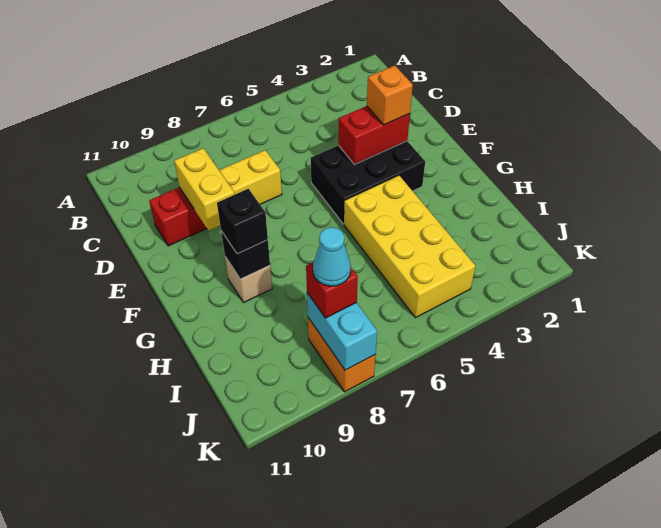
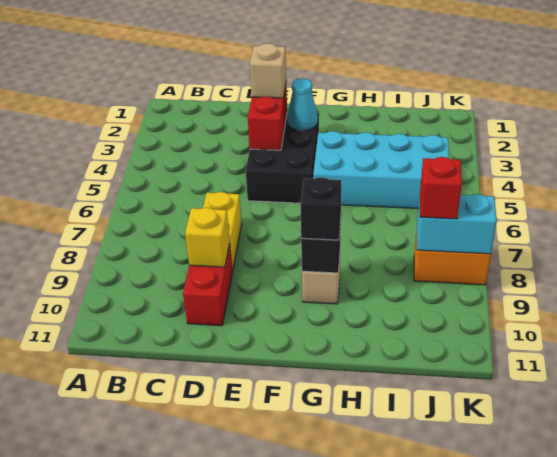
yellow brick D9:E9 level 2 -> yellow brick D9 level 2
orange brick E3 level 3 -> tan brick E3 level 3
yellow brick G4:J5 level 1 -> cyan brick G4:J5 level 1
cyan cone J8 level 4 -> cyan cone F3 level 2

